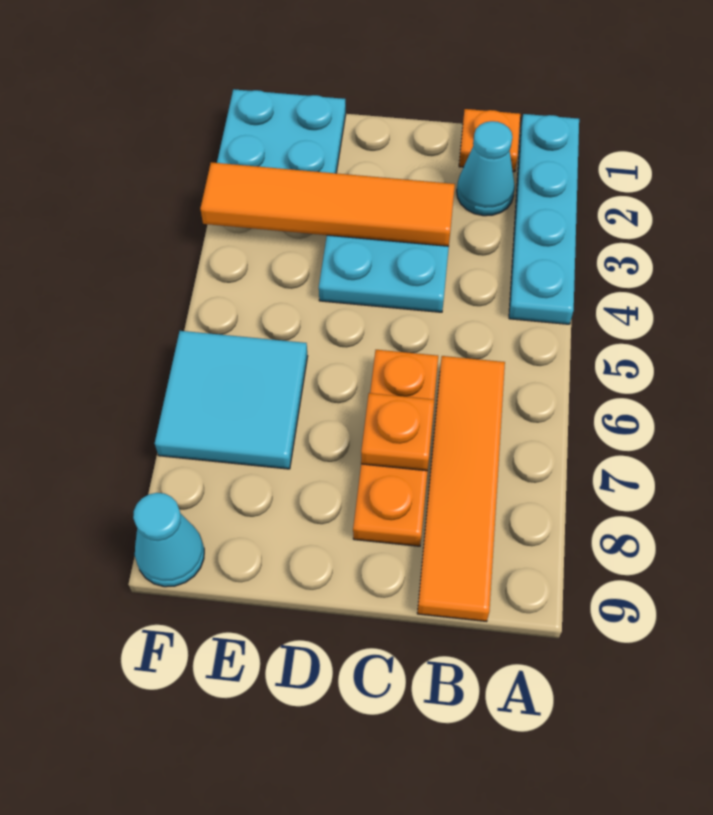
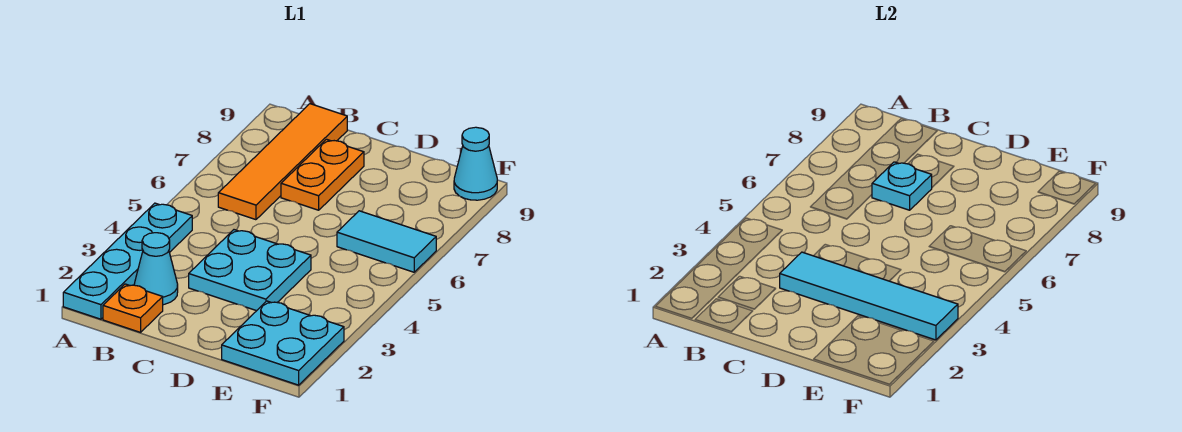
orange tile C3:F3 level 2 -> cyan tile C3:F3 level 2
orange plate C6:C8 level 1 -> orange plate C7:C8 level 1
orange plate C7 level 2 -> cyan plate C7 level 2
cyan tile E6:F7 level 1 -> cyan tile E6:F6 level 1

